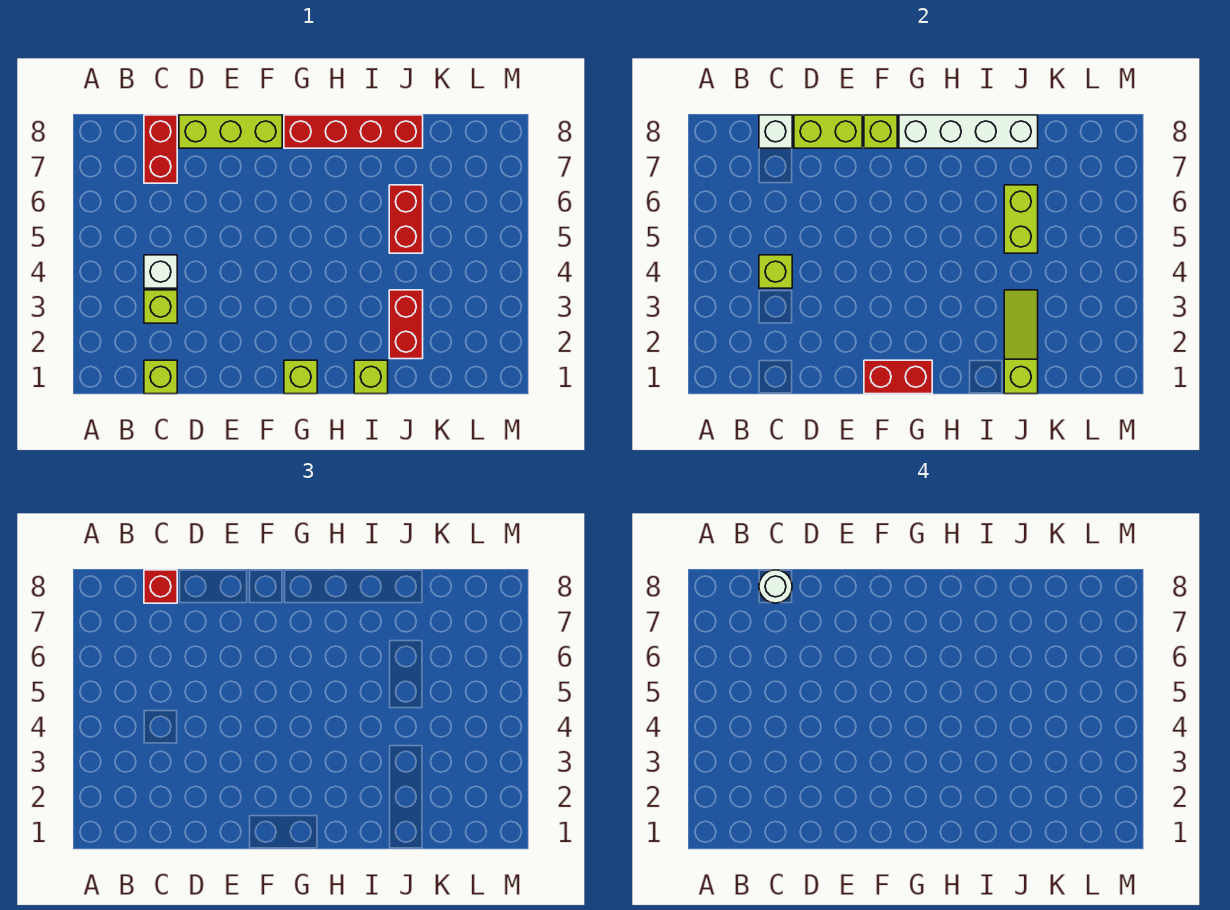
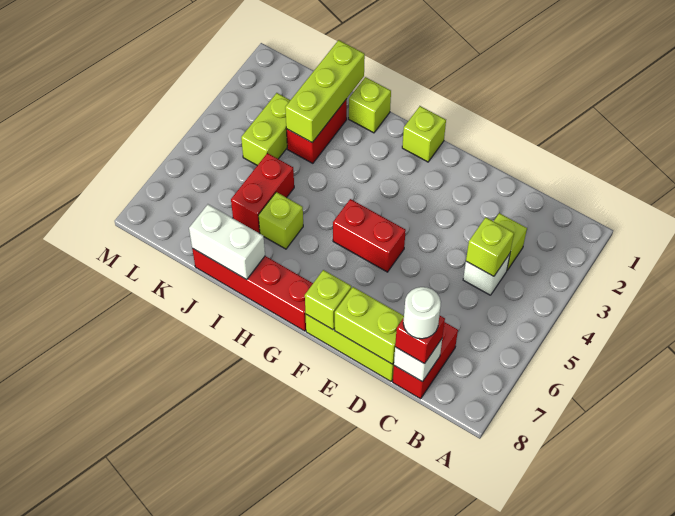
lime brick C1 level 1 -> lime brick I6 level 1
red brick F1:G1 level 2 -> red brick F5:G5 level 1
white brick G8:J8 level 2 -> white brick I8:J8 level 2
lime slope J1:J3 level 2 top 1 -> lime brick J1:J3 level 2
lime brick J5:J6 level 2 -> lime brick K3:K4 level 1

